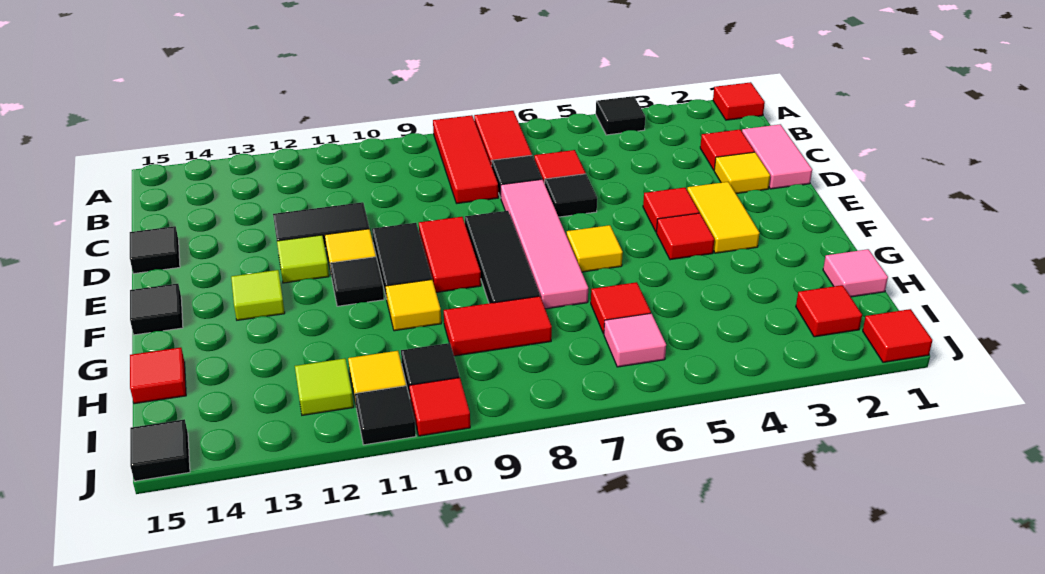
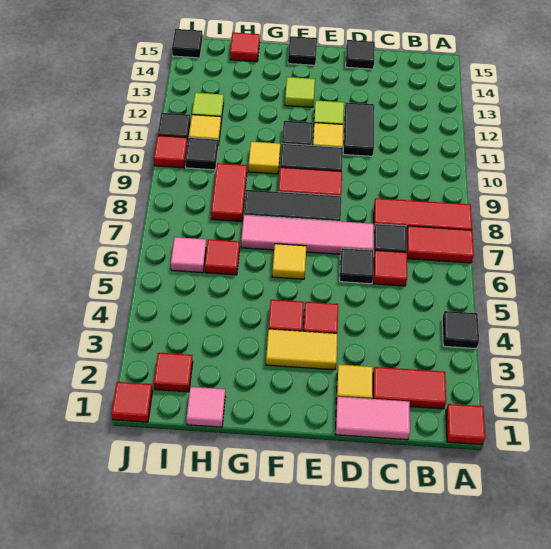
red tile C2 level 1 -> red tile B2:C2 level 1

